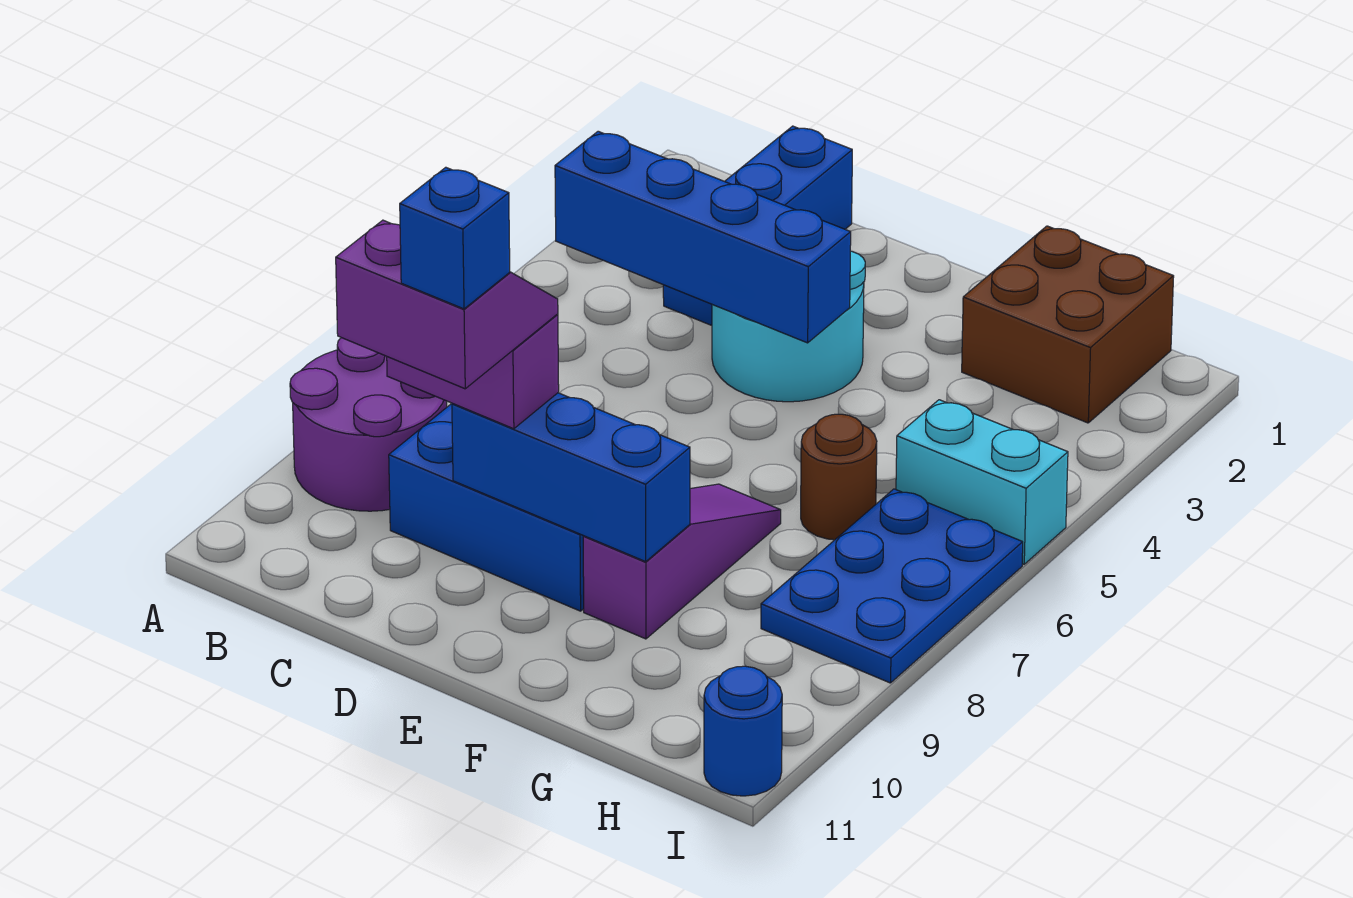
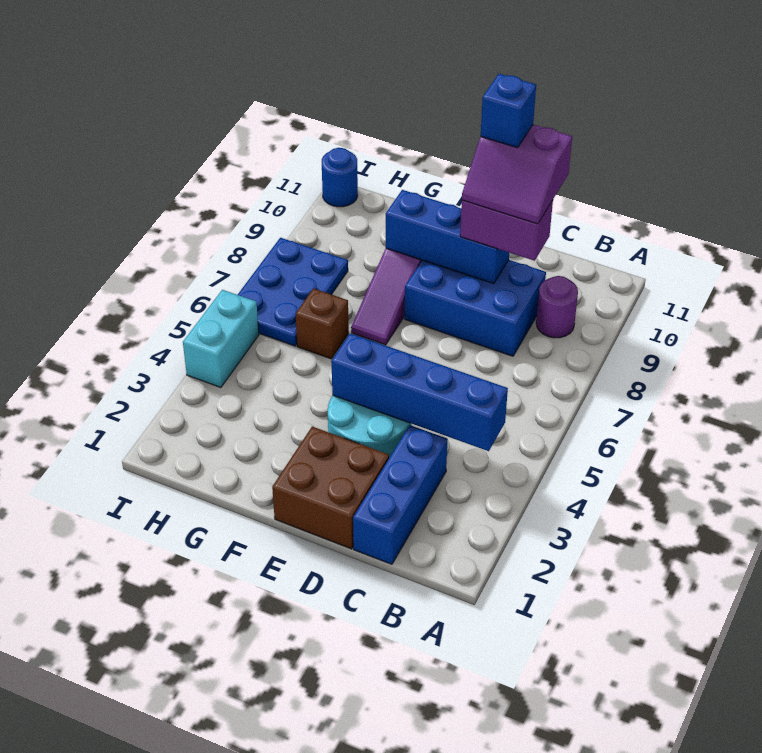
purple round brick A8:B9 level 1 -> purple round brick B9 level 1
brown brick G1:H2 level 1 -> brown brick D1:E2 level 1
brown round brick G6 level 1 -> brown brick G6 level 1
cyan brick H5:I5 level 1 -> cyan brick I4:I5 level 1

